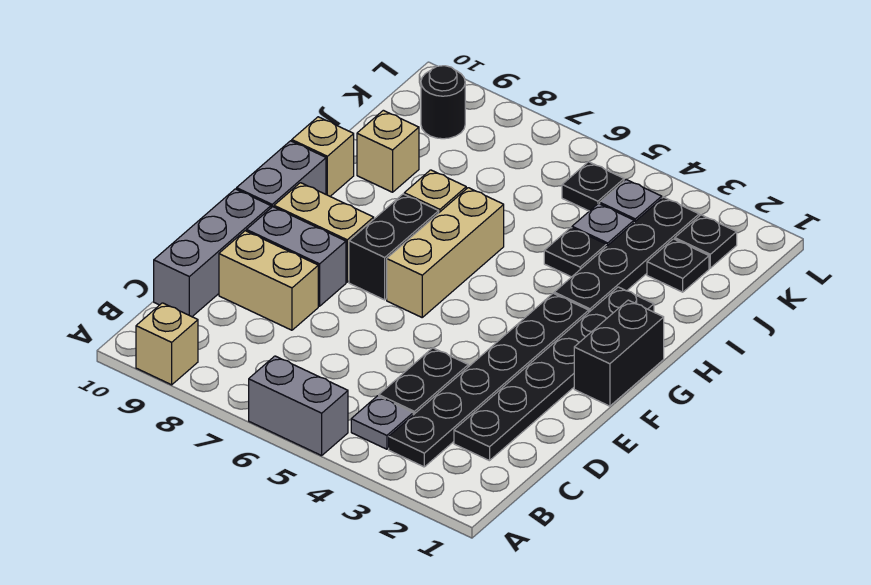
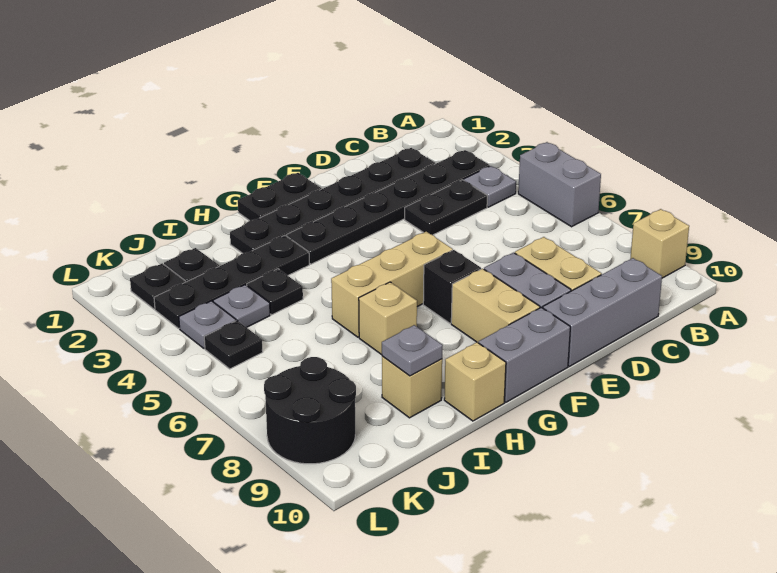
black brick F1:G1 level 1 -> black plate F1:G1 level 1
black brick F7:G7 level 1 -> black brick F7 level 1
none -> grey plate I9 level 2
black round brick K9 level 1 -> black round brick K8:L9 level 1

